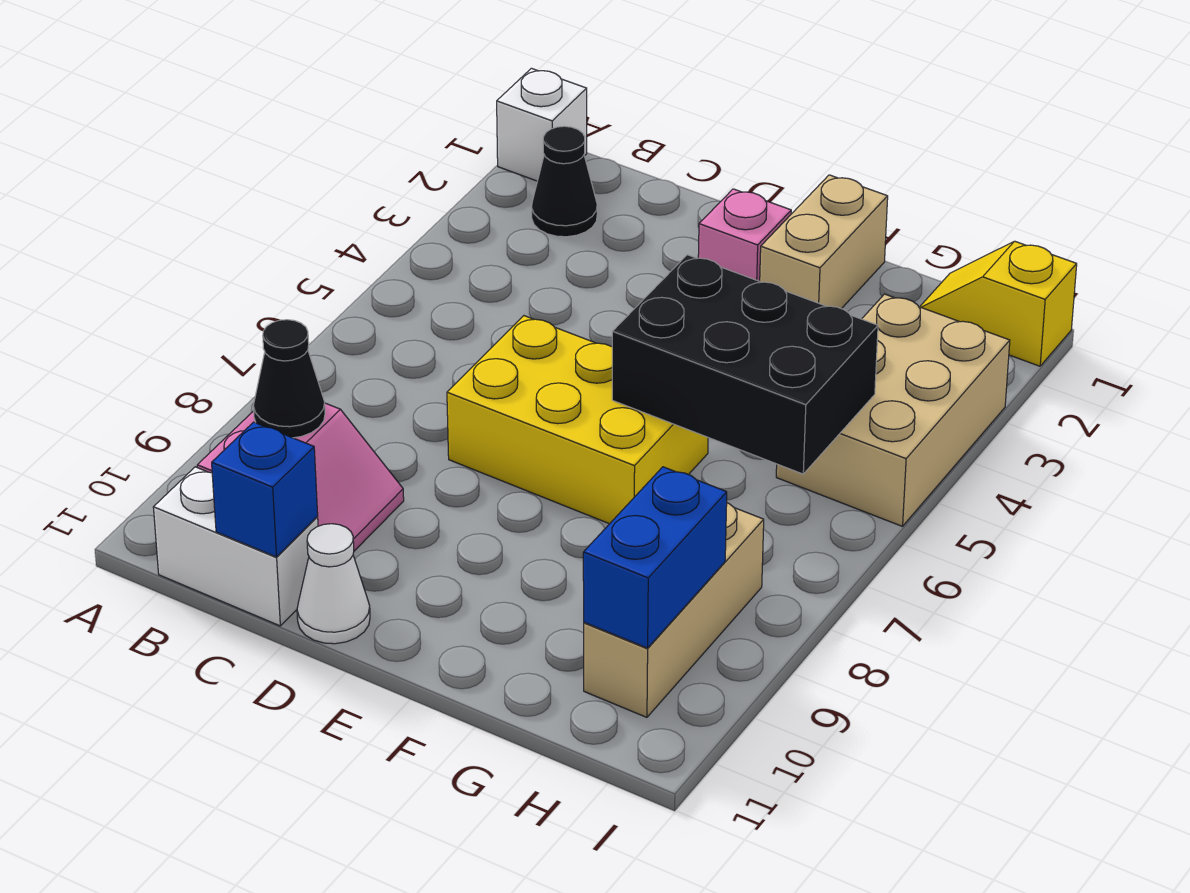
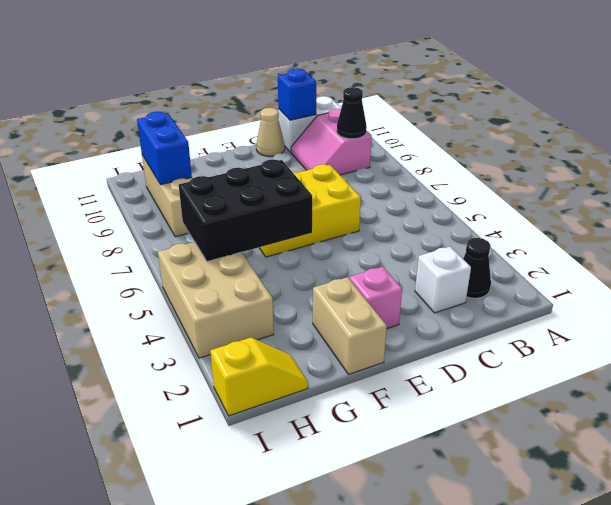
white brick A1 level 1 -> white brick C2 level 1
white cone D11 level 1 -> tan cone D11 level 1

